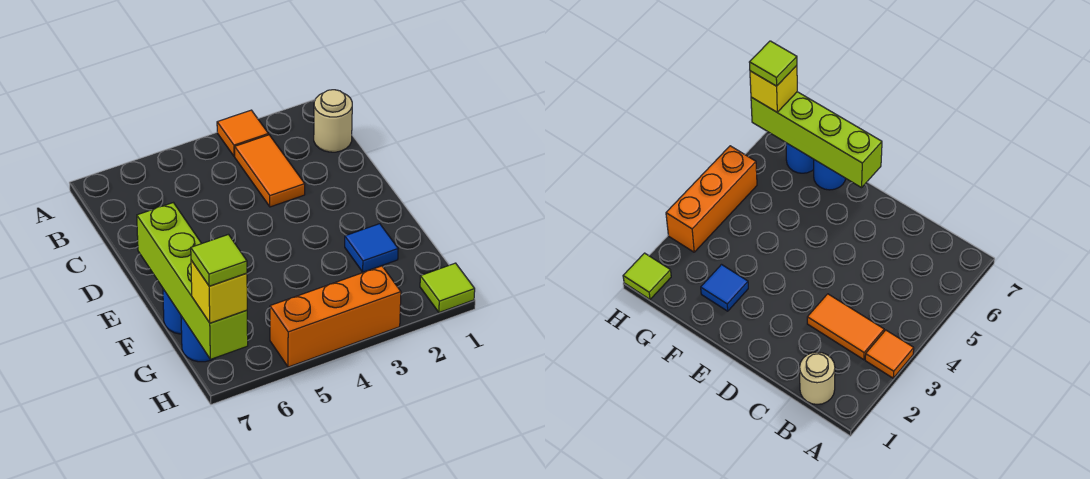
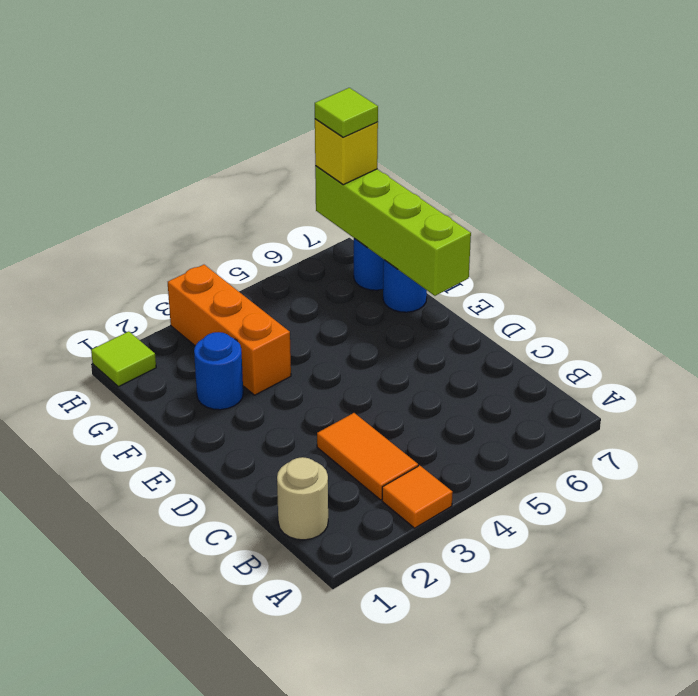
blue tile F2 level 1 -> blue round brick F2 level 1
orange brick H3:H5 level 1 -> orange brick F3:H3 level 1

